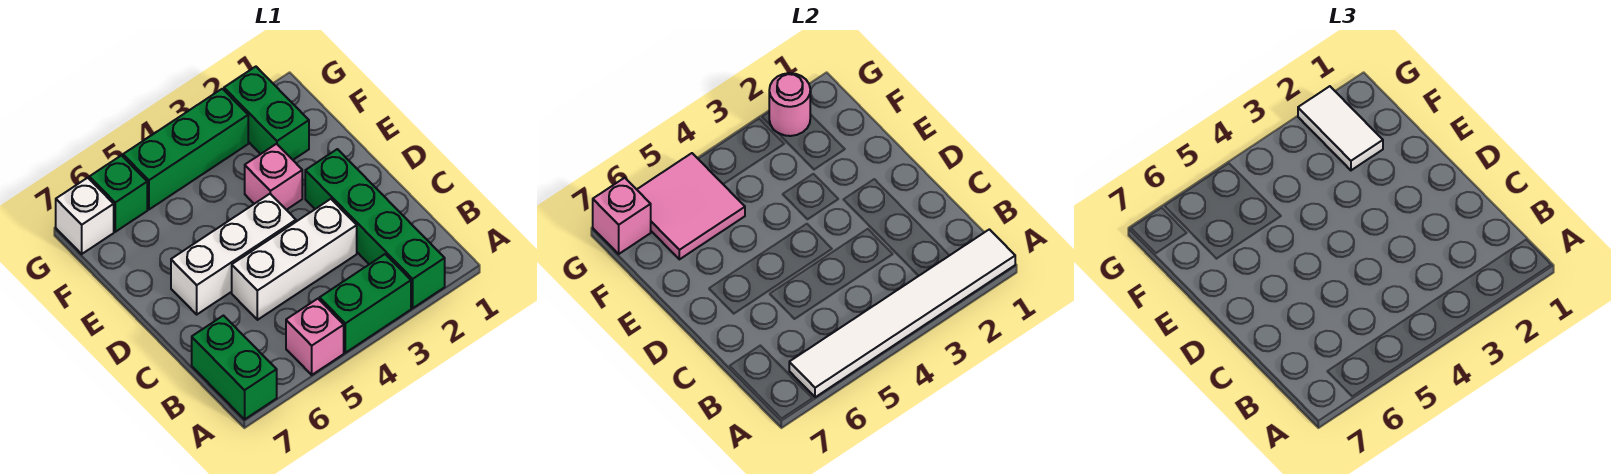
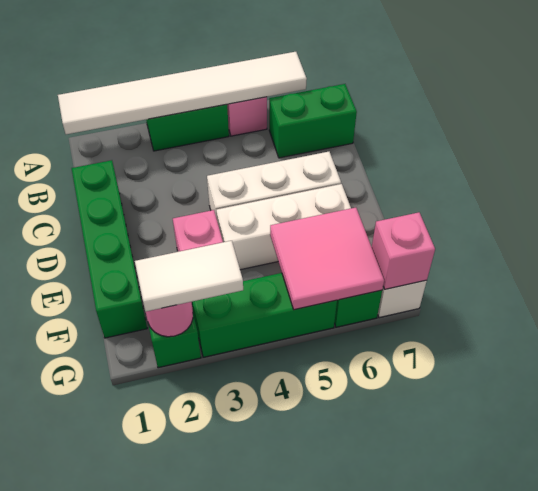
green brick A2:D2 level 1 -> green brick C1:F1 level 1
green brick A7:B7 level 1 -> green brick B6:B7 level 1
white brick C3:C5 level 1 -> white brick E4:E6 level 1
white tile F2:G2 level 3 -> white tile G2:G3 level 3

